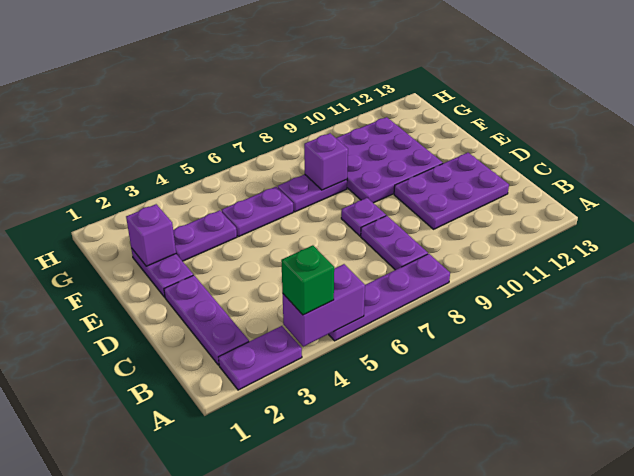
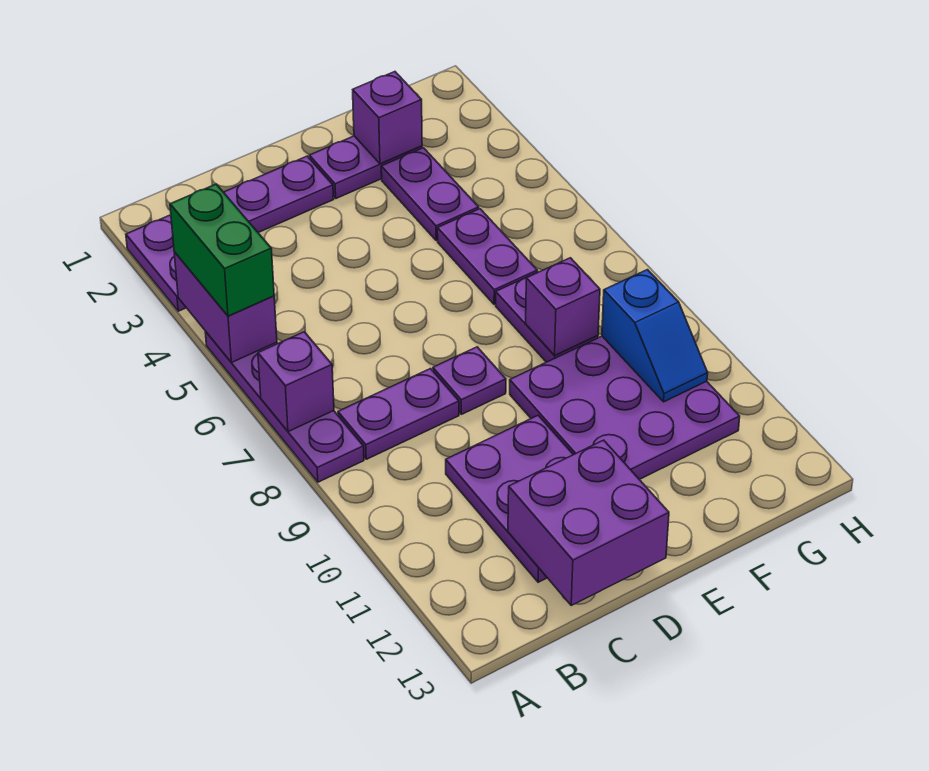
green brick A4 level 3 -> green brick A4:A5 level 3
none -> purple brick A7 level 2
none -> purple brick C12:D13 level 2
none -> blue slope G9:G10 level 2 top 9

